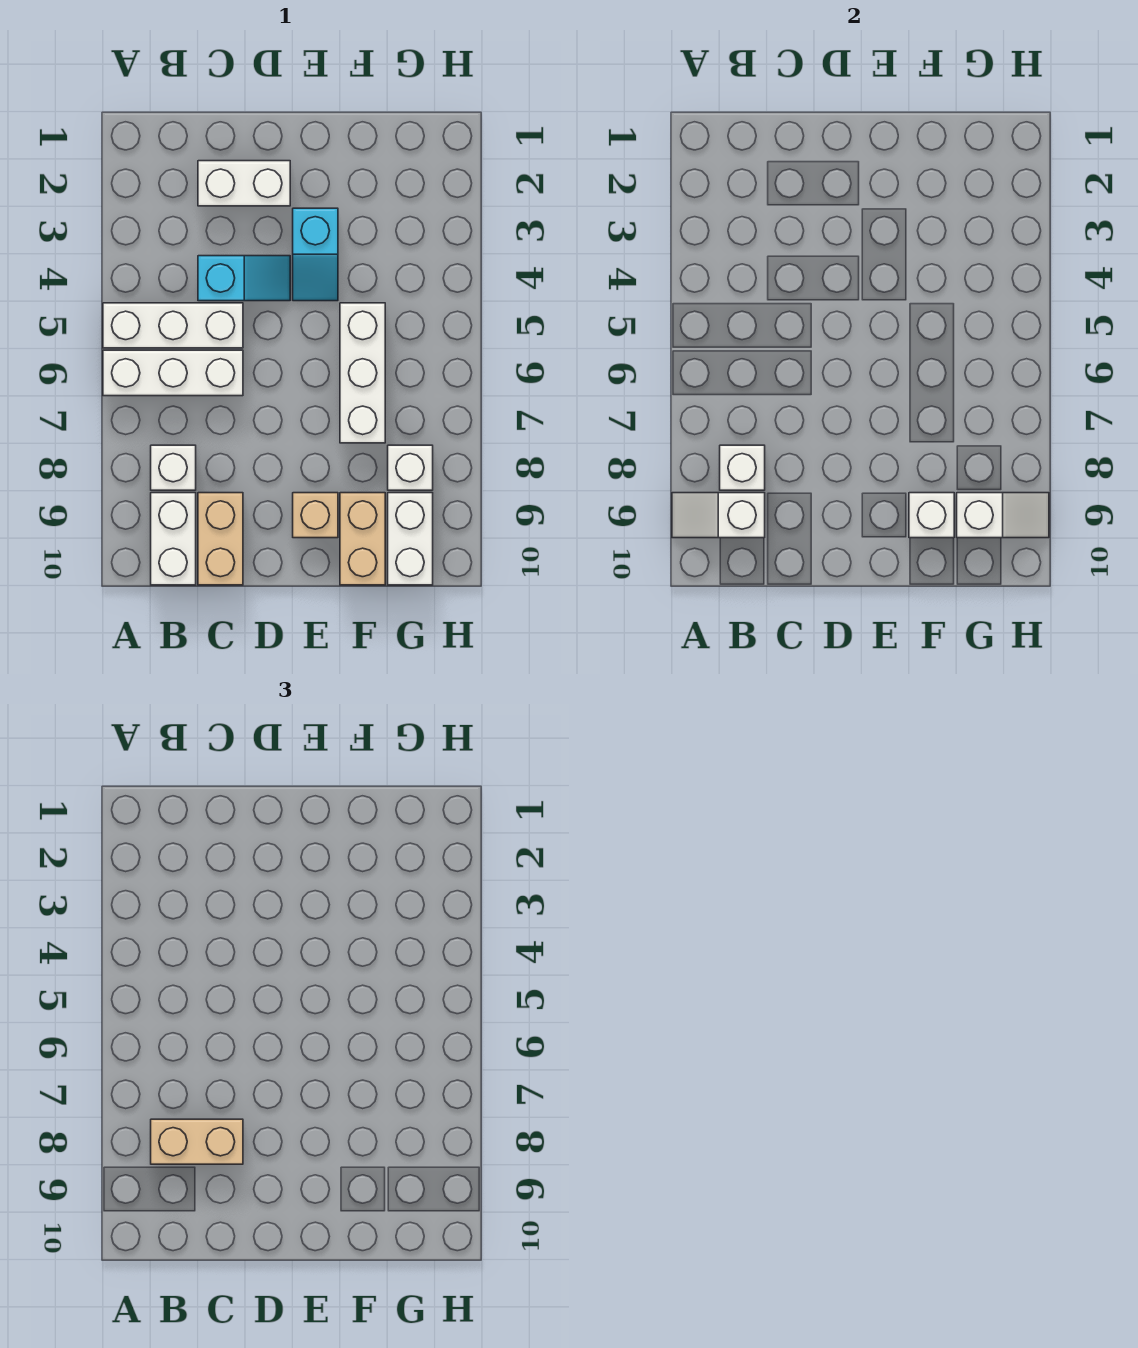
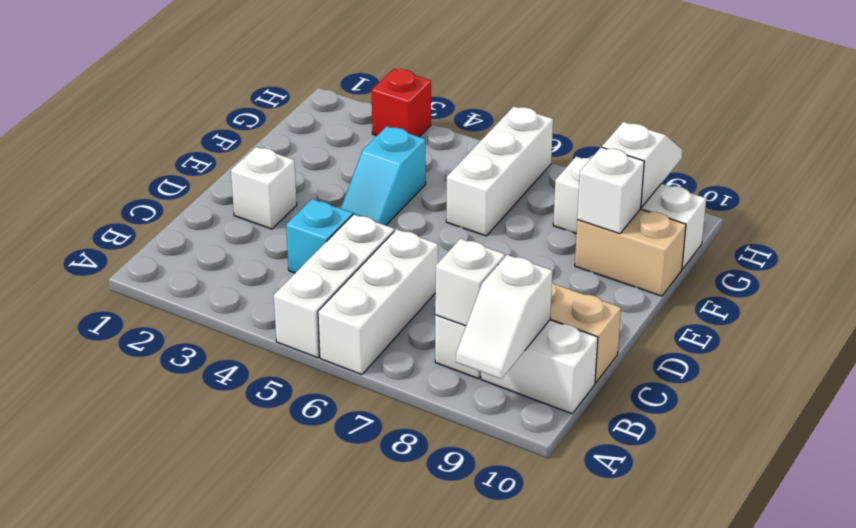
tan brick B8:C8 level 3 -> none
white brick C2:D2 level 1 -> white brick D2 level 1
cyan slope E3:E4 level 1 top 3 -> cyan slope E4:F4 level 1 top F
tan brick E9 level 1 -> none
white brick F5:F7 level 1 -> white brick F6:H6 level 1
none -> red brick H3 level 1

